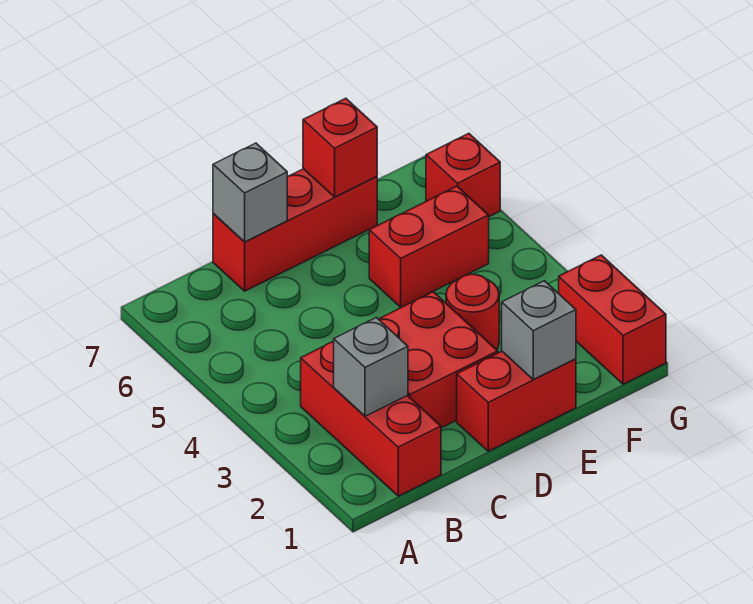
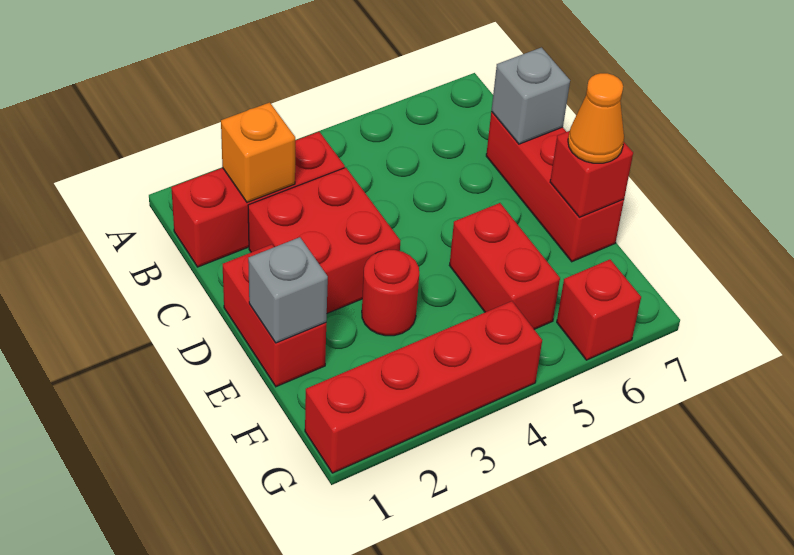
grey brick B2 level 2 -> orange brick B2 level 2
none -> orange cone E7 level 3
red brick G1:G2 level 1 -> red brick G1:G4 level 1

